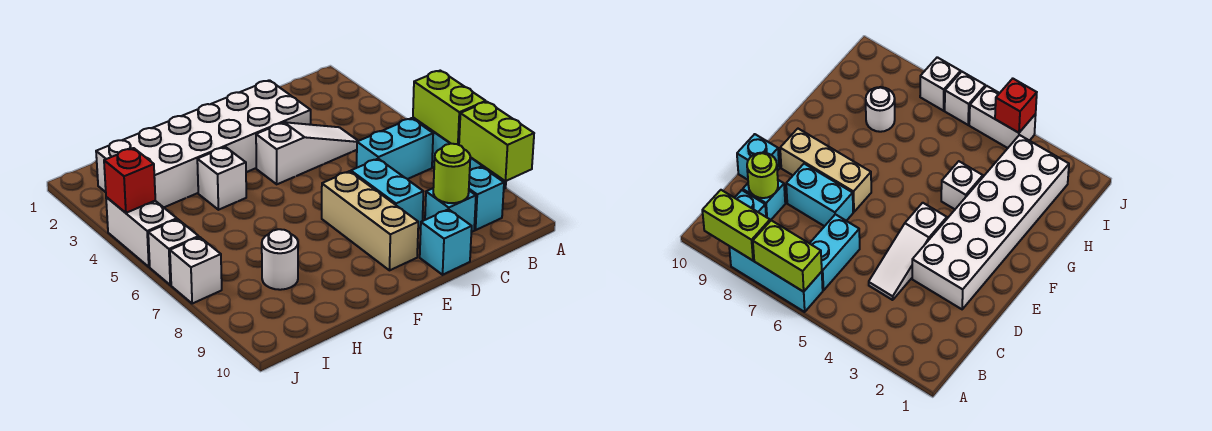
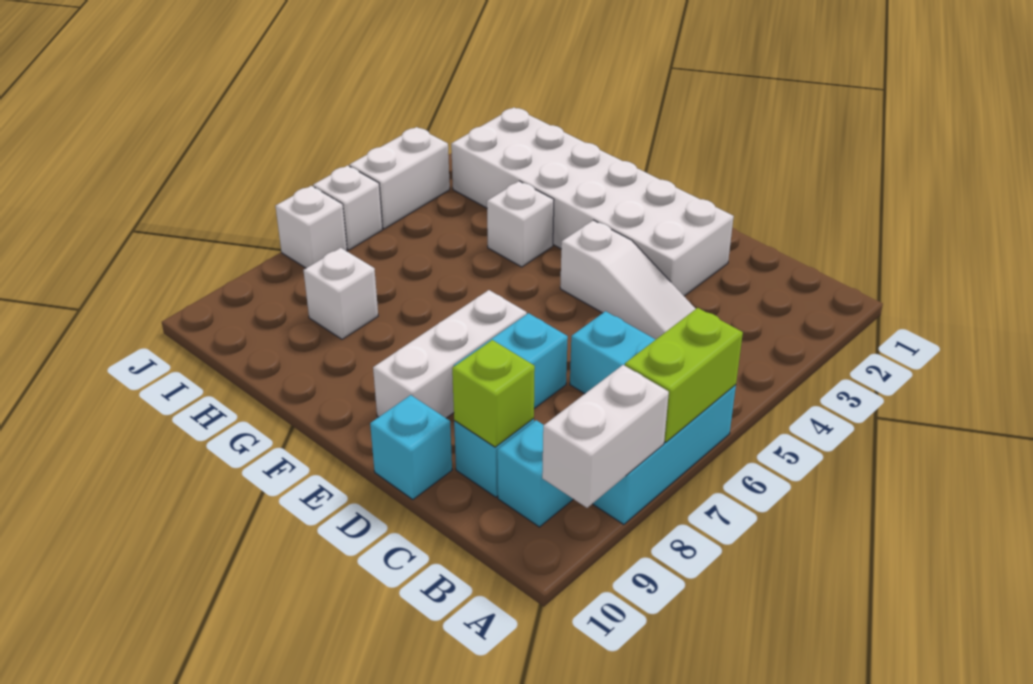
lime brick A8:A9 level 2 -> white brick A8:A9 level 2
lime round brick C9 level 2 -> lime brick C9 level 2
tan brick E7:E9 level 1 -> white brick E7:E9 level 1
white round brick H8 level 1 -> white brick H8 level 1
red brick J4 level 2 -> none

